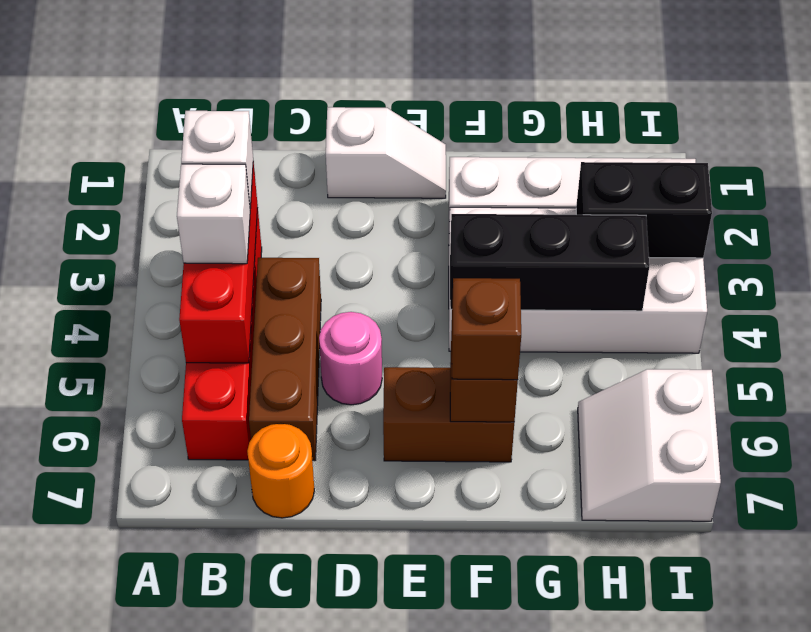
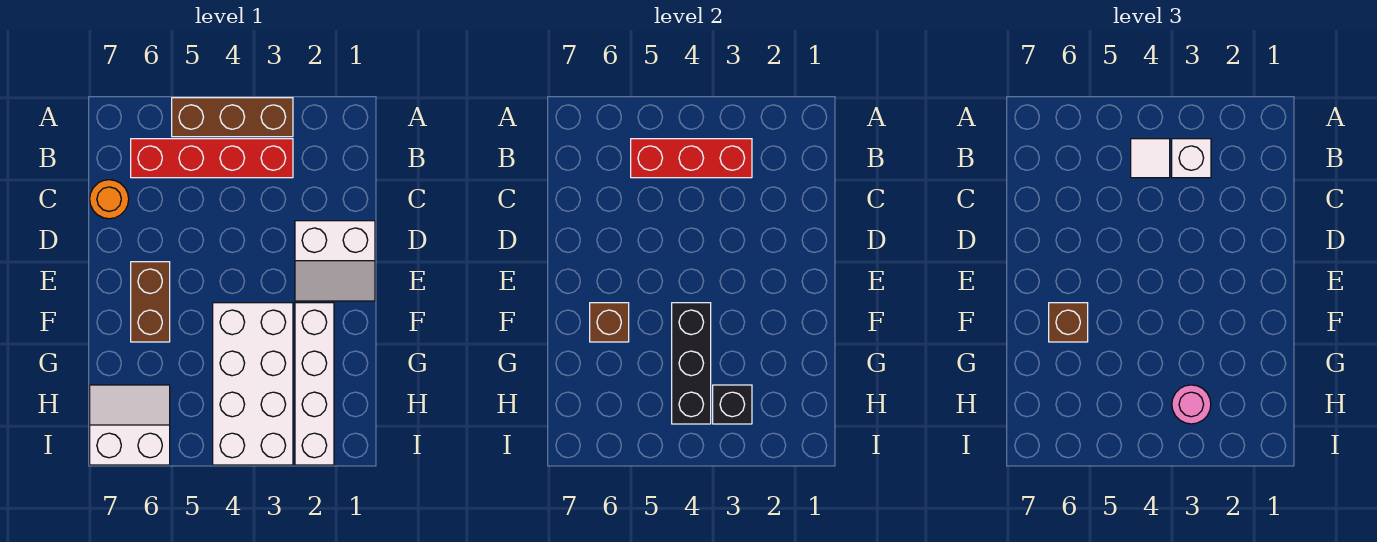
white brick B4 level 3 -> white tile B4 level 3
brown brick C4:C6 level 1 -> brown brick A3:A5 level 1
white slope D1:E1 level 1 top D -> white slope D1:E2 level 1 top D
pink round brick D5 level 1 -> pink round brick H3 level 3
black brick H3:I3 level 2 -> black brick H3 level 2

